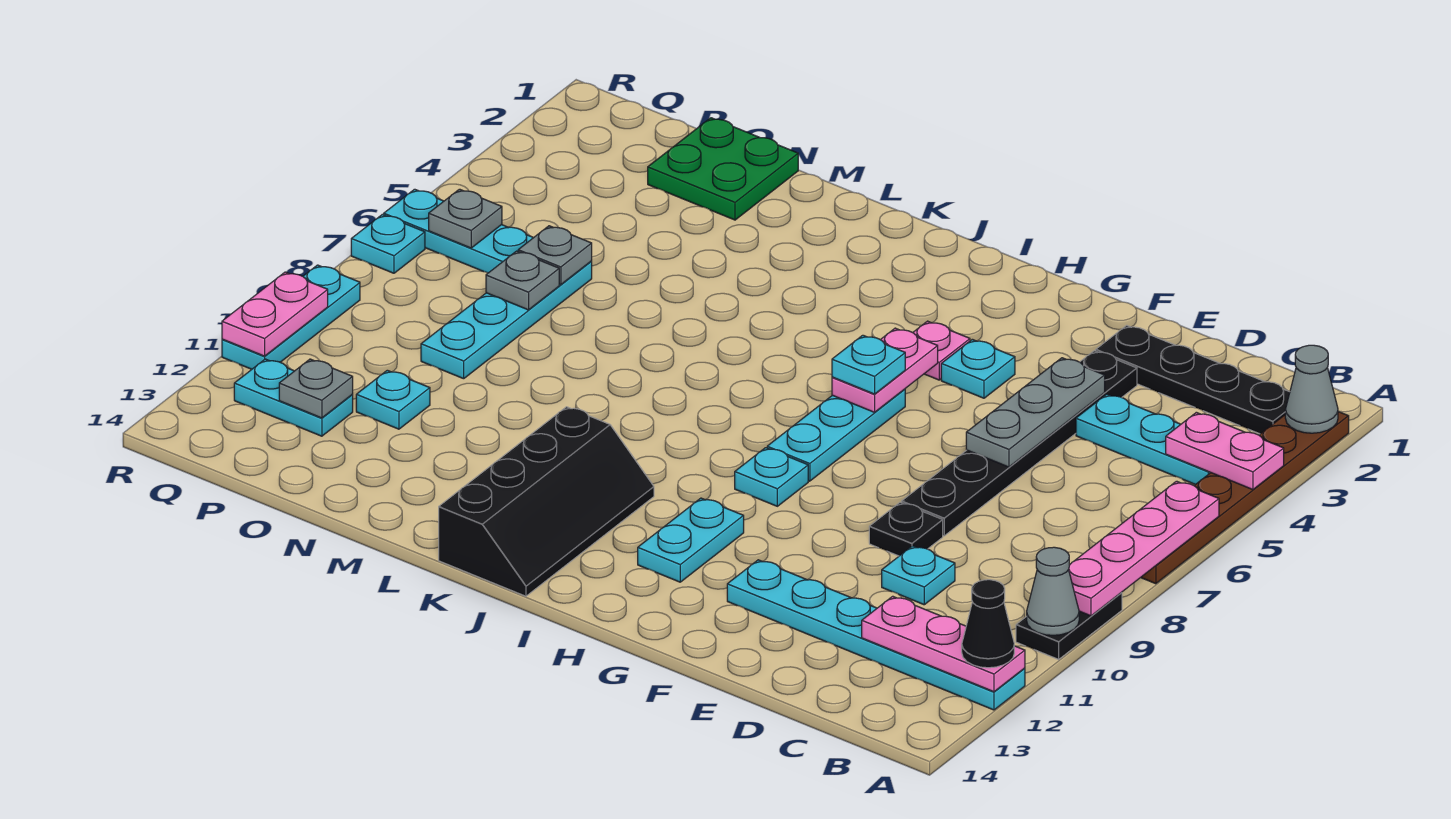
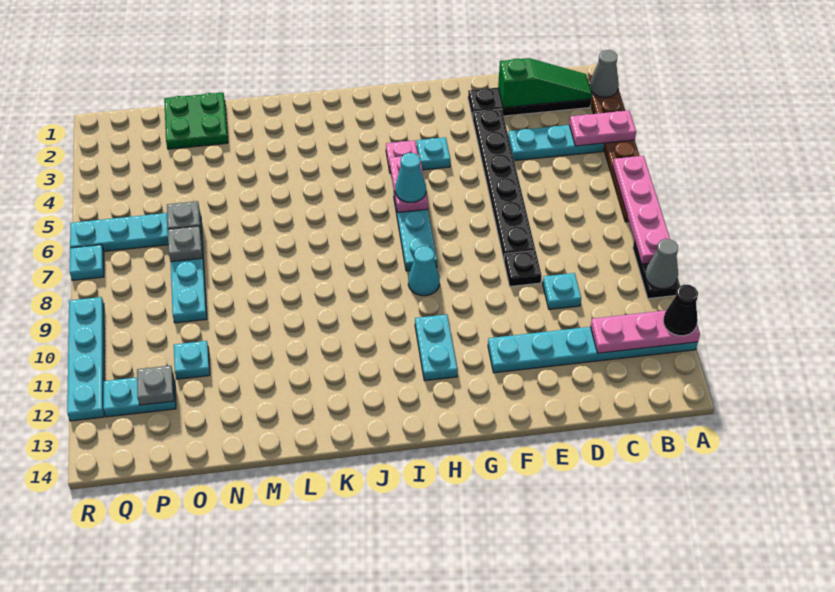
none -> green slope B2:D2 level 2 top D
grey plate E4:E6 level 2 -> none
cyan plate H6 level 3 -> cyan cone H6 level 3
cyan plate H9 level 1 -> cyan cone H9 level 1
black slope J11:K14 level 1 top K -> none
grey plate Q6 level 2 -> none
cyan plate R9:R11 level 1 -> cyan plate R9:R12 level 1
pink plate R10:R11 level 2 -> none

